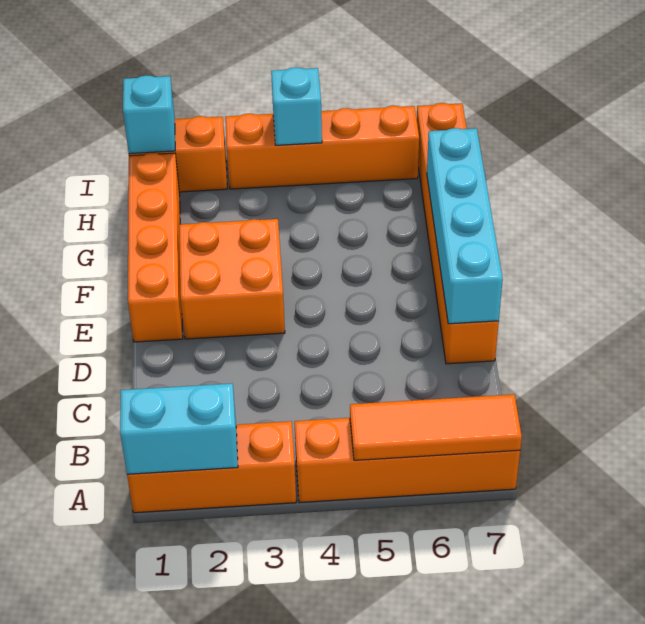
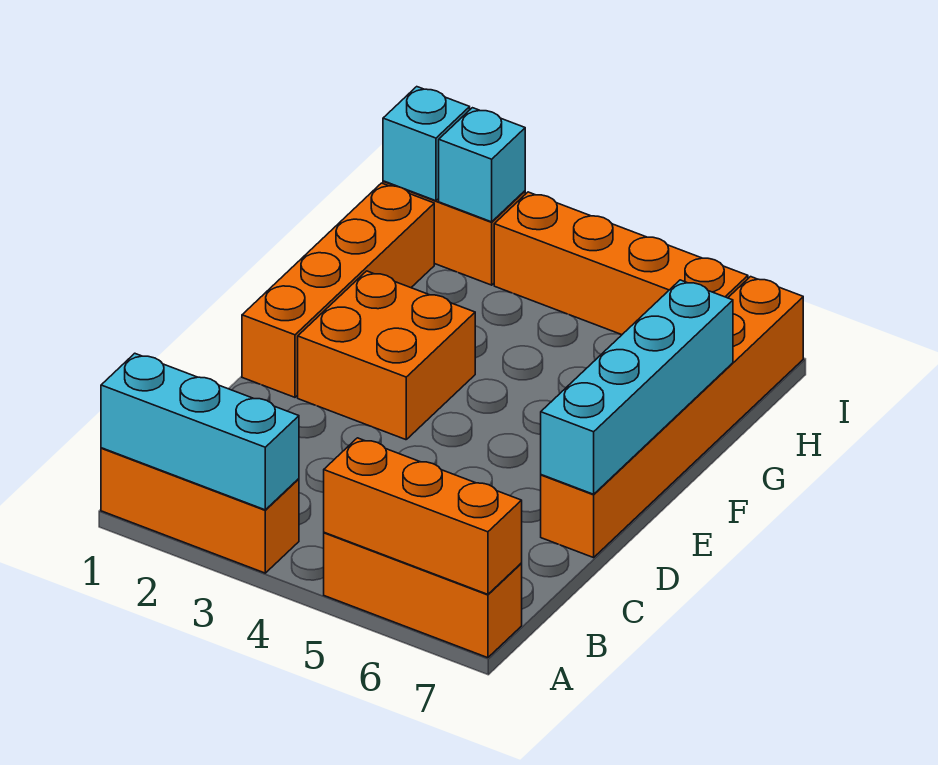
cyan brick A1:A2 level 2 -> cyan brick A1:A3 level 2
orange brick A4:A7 level 1 -> orange brick A5:A7 level 1
orange tile A5:A7 level 2 -> orange brick A5:A7 level 2
cyan brick I4 level 2 -> cyan brick I2 level 2

